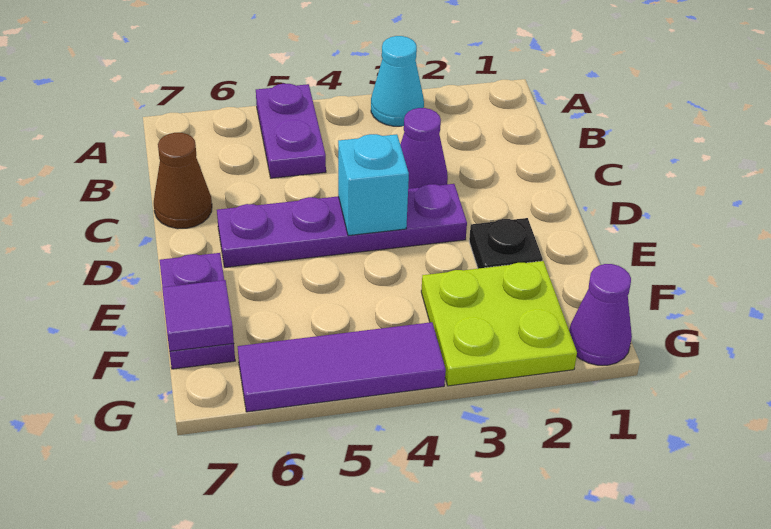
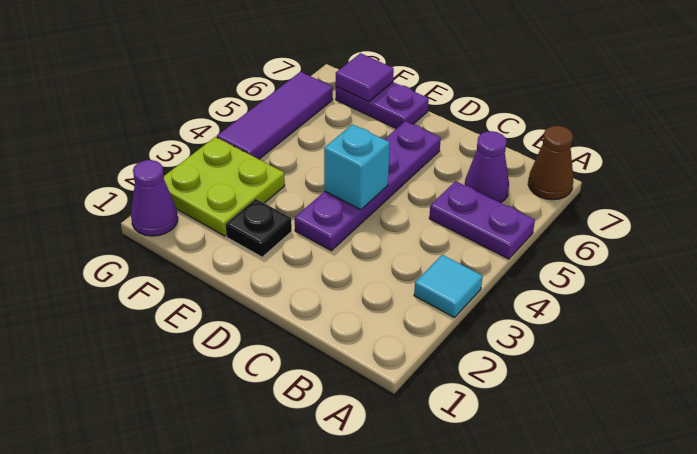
cyan cone A3 level 1 -> cyan tile A3 level 1
purple cone C3 level 1 -> purple cone B6 level 1
brown cone C7 level 1 -> brown cone A7 level 1

